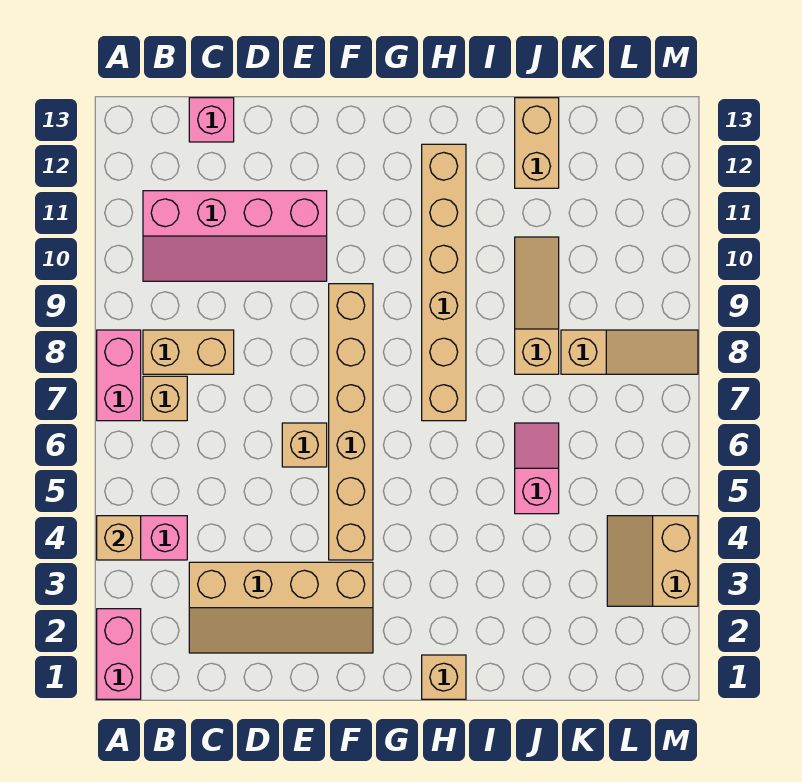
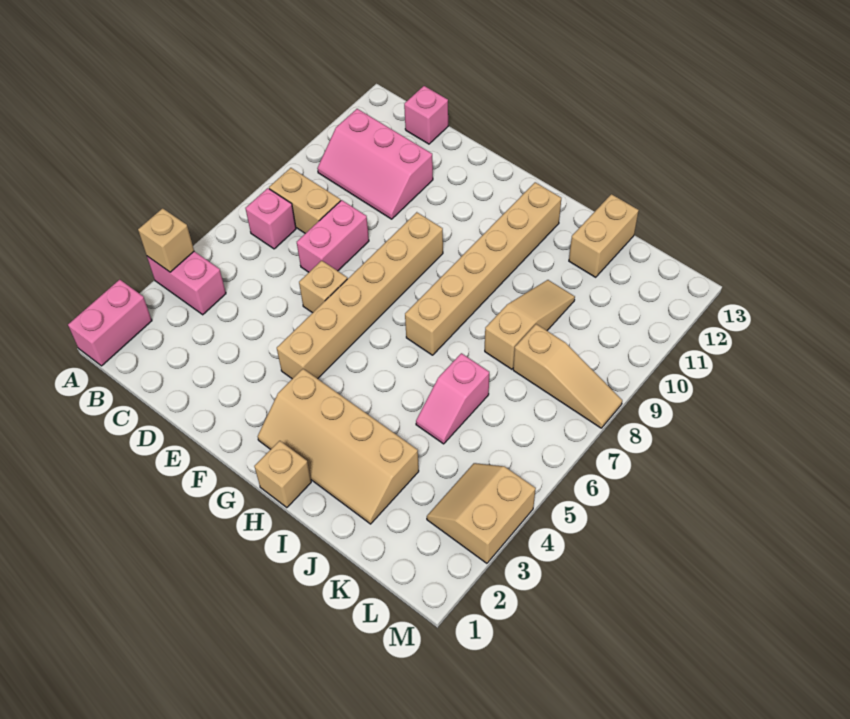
pink brick A7:A8 level 1 -> pink brick D7:D8 level 1
tan brick B7 level 1 -> pink brick B7 level 1
pink slope B10:E11 level 1 top 11 -> pink slope B10:D11 level 1 top 11
tan slope C2:F3 level 1 top 3 -> tan slope G2:J3 level 1 top 3
pink slope J5:J6 level 1 top 5 -> pink slope J5:J6 level 1 top 6

